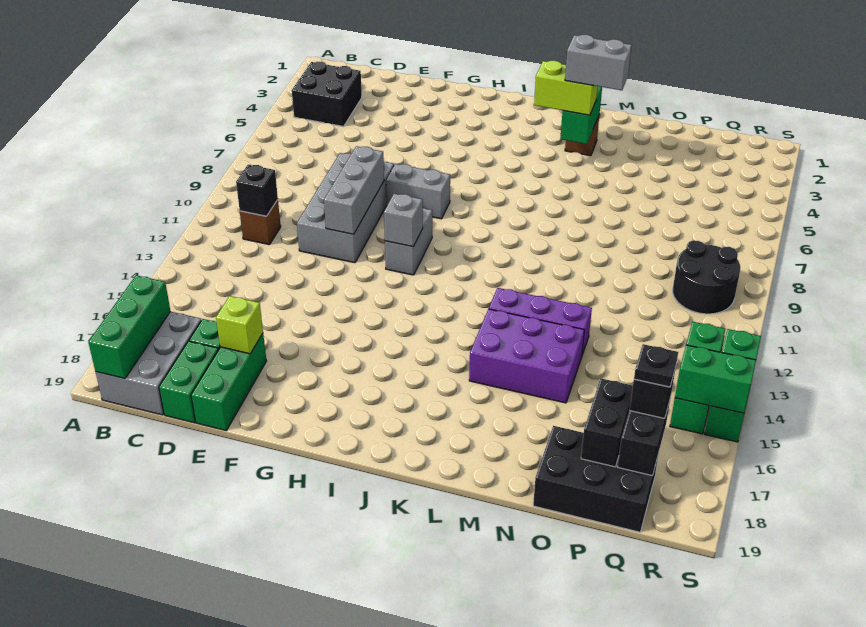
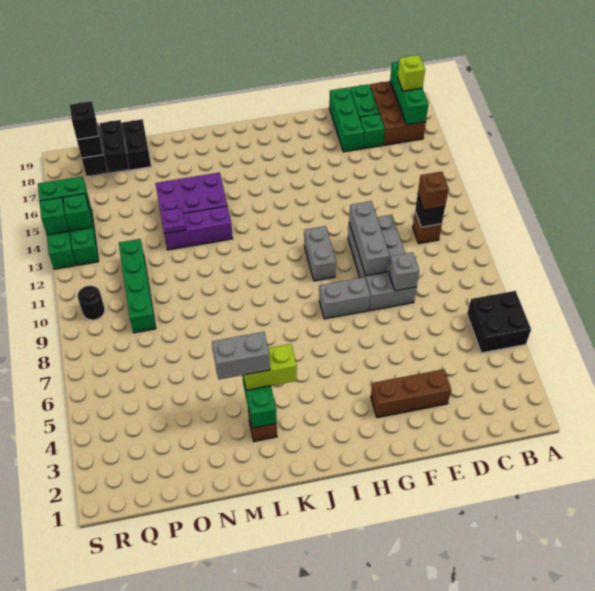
black brick B3:C4 level 1 -> black brick A5:B6 level 1
grey brick B17:C19 level 1 -> brown brick B17:C19 level 1
none -> brown brick C11 level 3
none -> brown brick E3:G3 level 1
lime brick E17 level 2 -> lime brick B18 level 3
grey brick H11 level 2 -> grey brick E8 level 2
none -> purple plate N13 level 2
none -> green brick P9:P12 level 1
black round brick Q9:R10 level 1 -> black round brick R10 level 1
black plate Q17 level 4 -> black brick Q17 level 4

